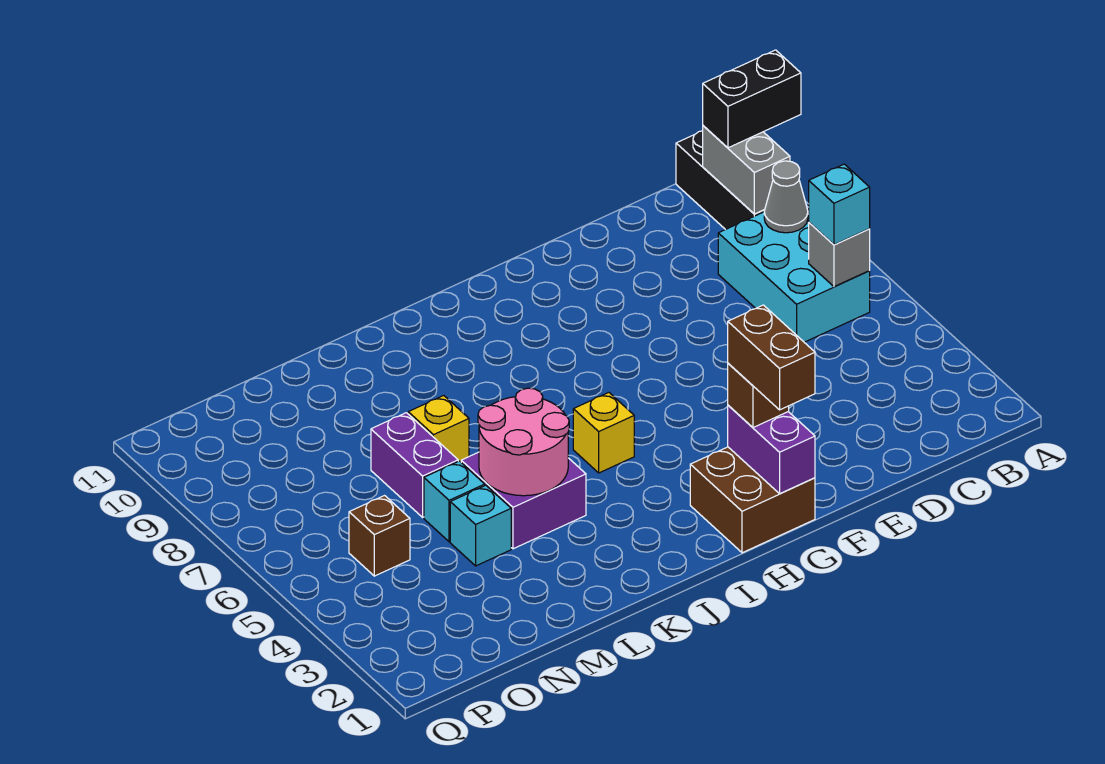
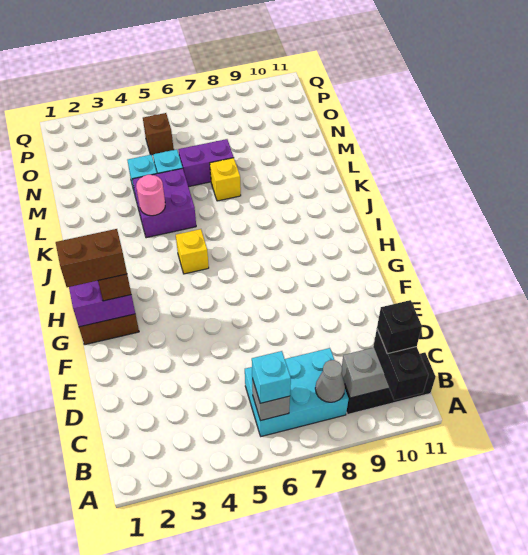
none -> black brick B10 level 4
pink round brick K4:L5 level 2 -> pink round brick K4 level 2

